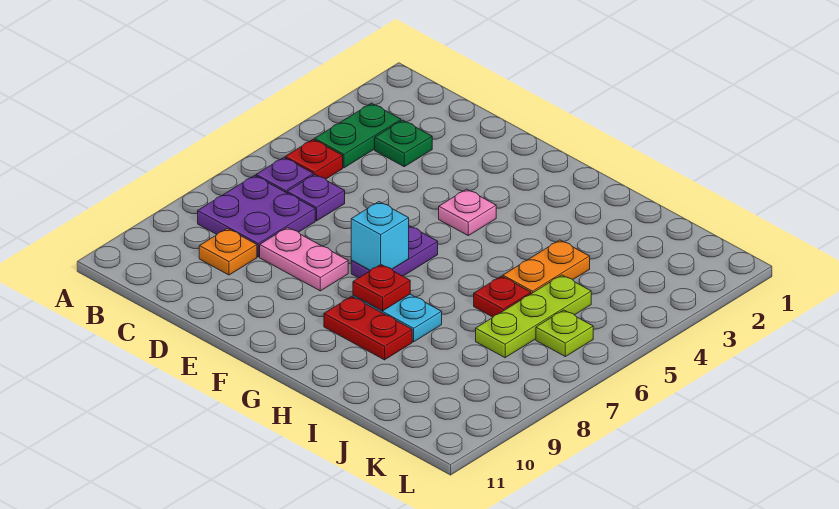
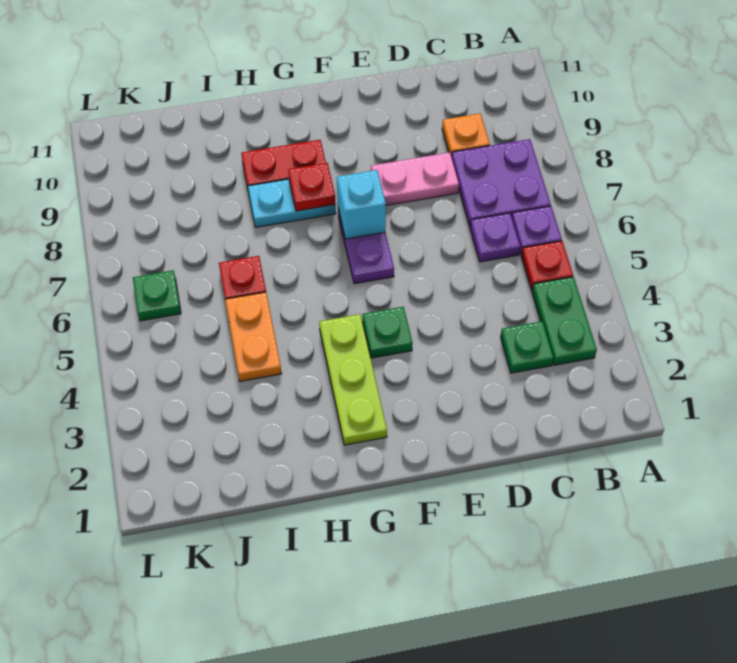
pink plate F4 level 1 -> green plate F4 level 1
lime plate J5:J7 level 1 -> lime plate G2:G4 level 1
lime plate K6 level 1 -> green plate K6 level 1

